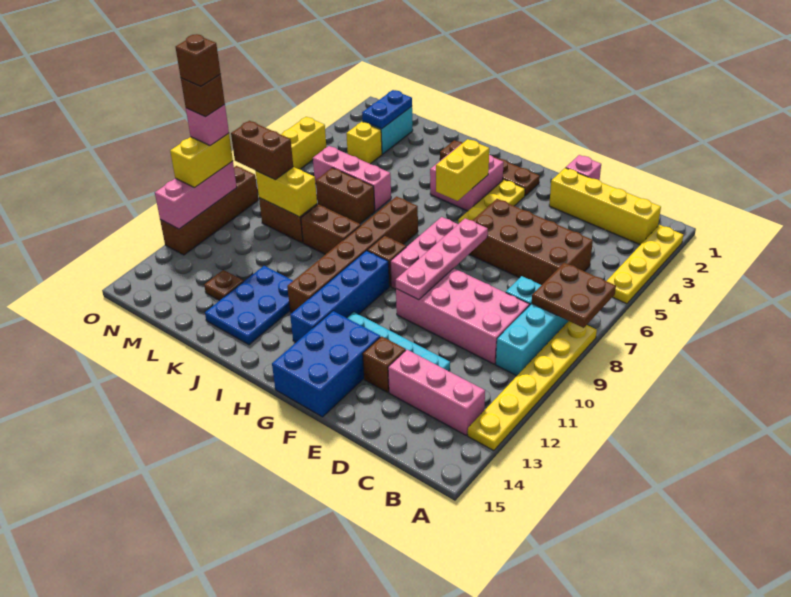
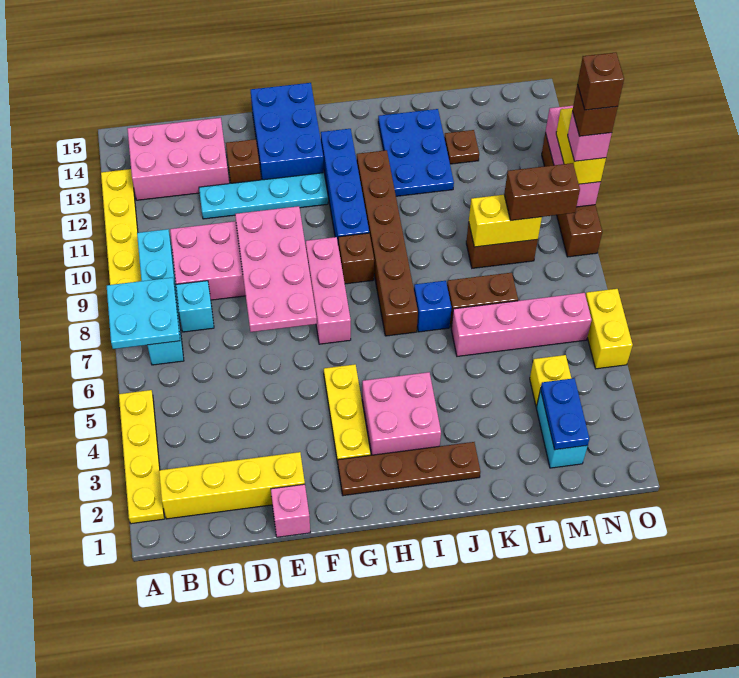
brown plate A7:B8 level 2 -> cyan plate A7:B8 level 2
pink brick B13:D13 level 1 -> pink brick B13:D14 level 1
brown brick C5:F6 level 1 -> none
pink plate F7:F10 level 2 -> pink plate E7:F10 level 2
yellow brick H4:H5 level 2 -> none
none -> blue brick J7 level 1
brown brick J9:K9 level 1 -> none
pink brick K6:M6 level 1 -> pink brick K6:N6 level 1

